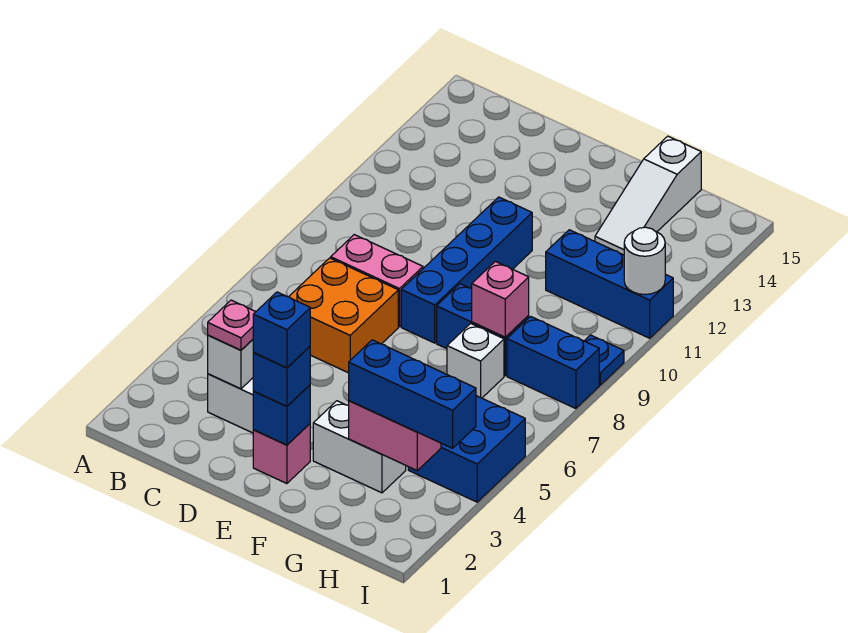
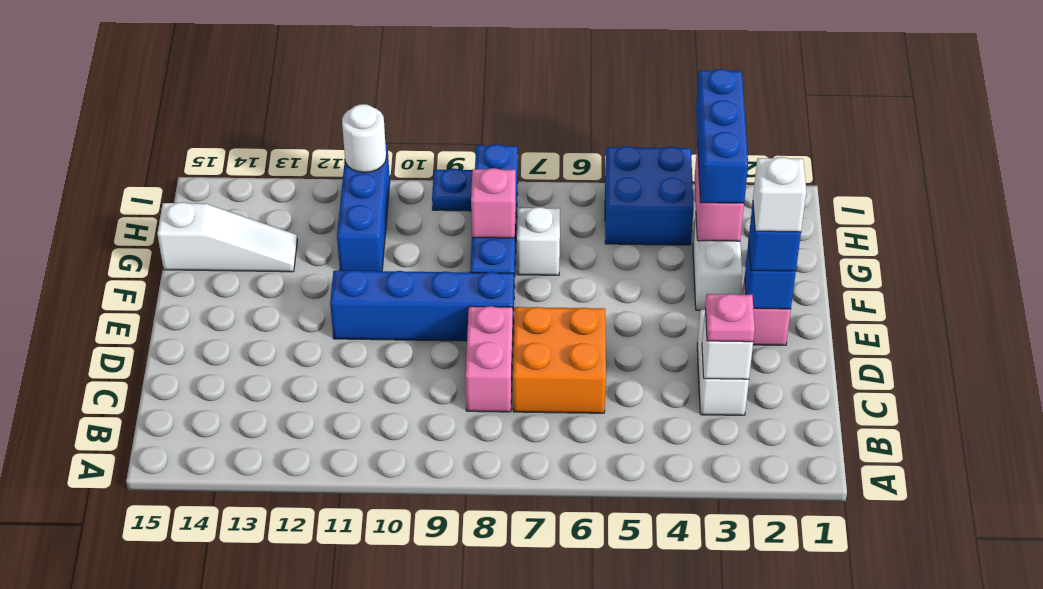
blue brick E2 level 4 -> white brick E2 level 4

